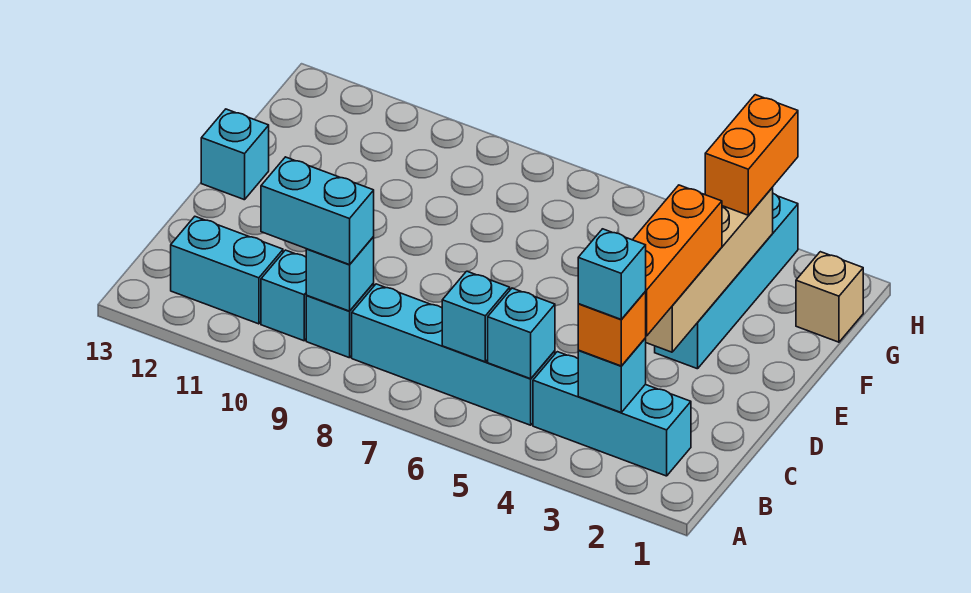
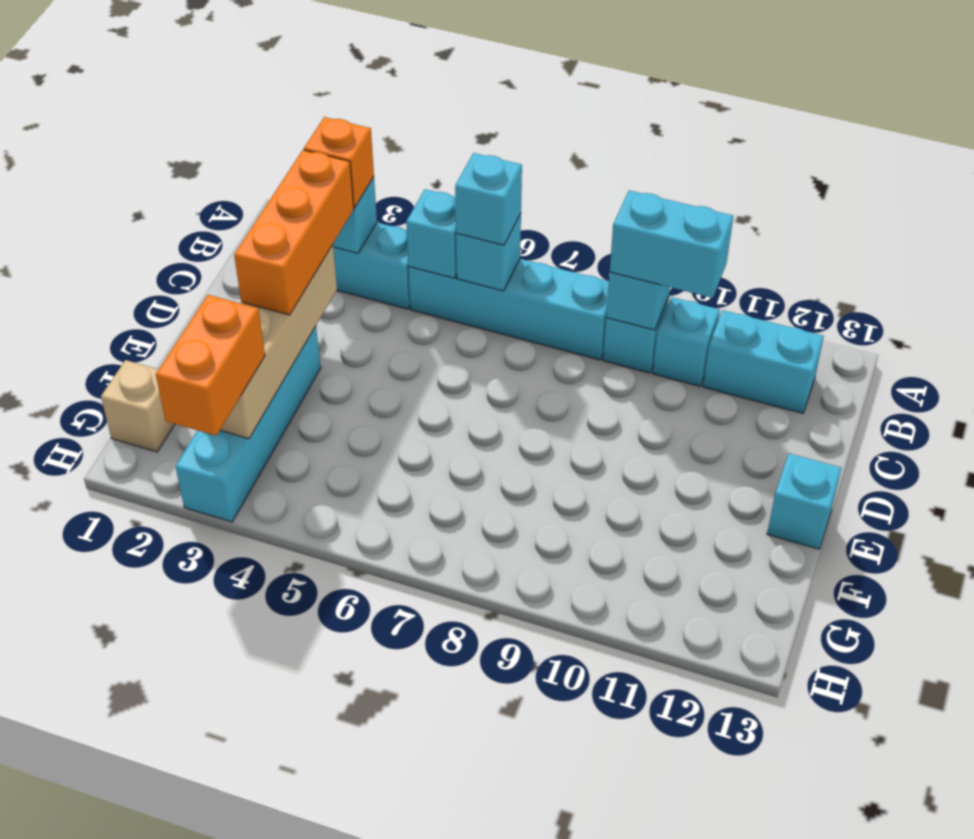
cyan brick B3 level 4 -> cyan brick B6 level 3

